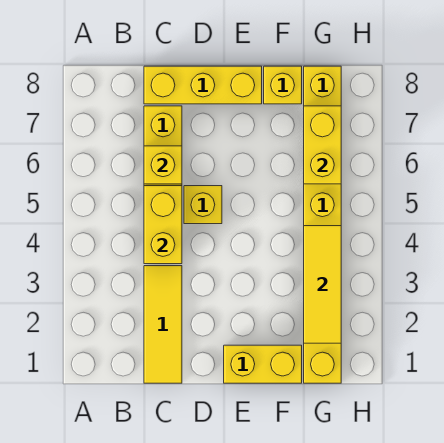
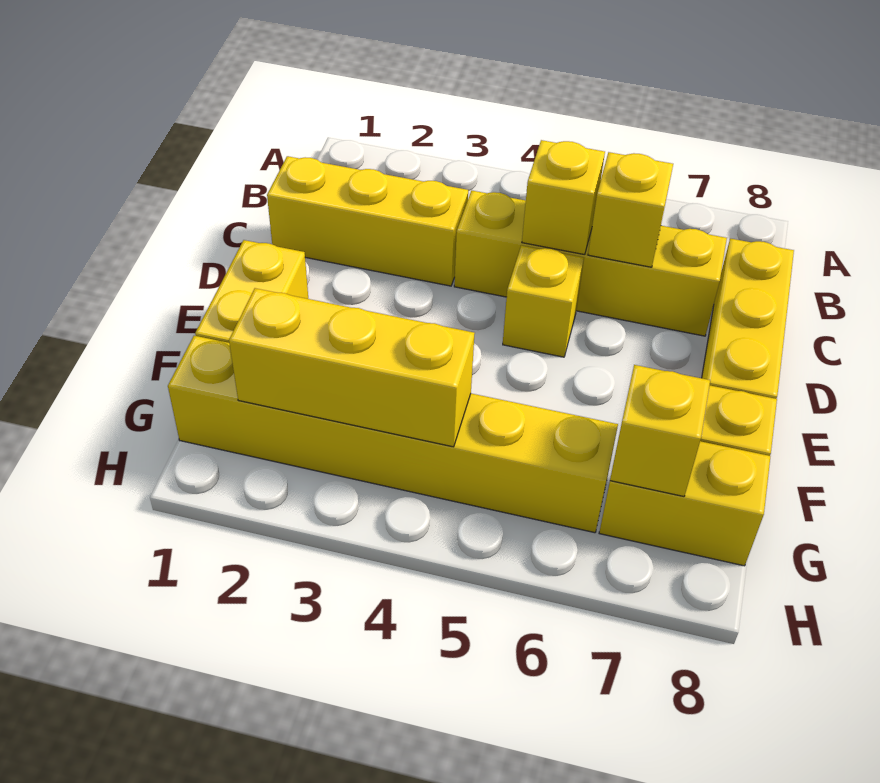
yellow tile C1:C3 level 1 -> yellow brick C1:C3 level 1
yellow brick C4:C5 level 2 -> yellow brick C5 level 2
yellow tile G2:G4 level 2 -> yellow brick G2:G4 level 2
yellow brick G6:G7 level 2 -> yellow brick G7 level 2

